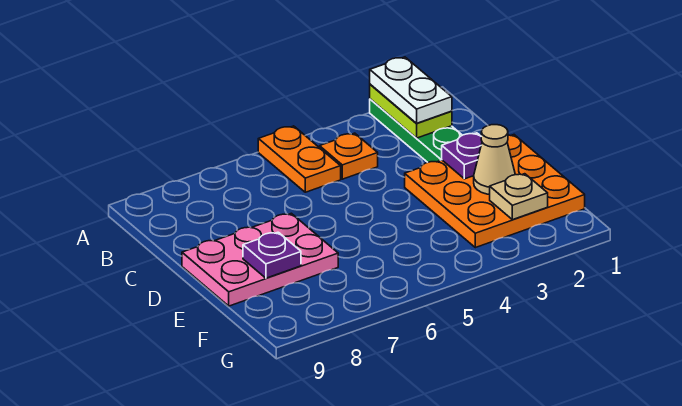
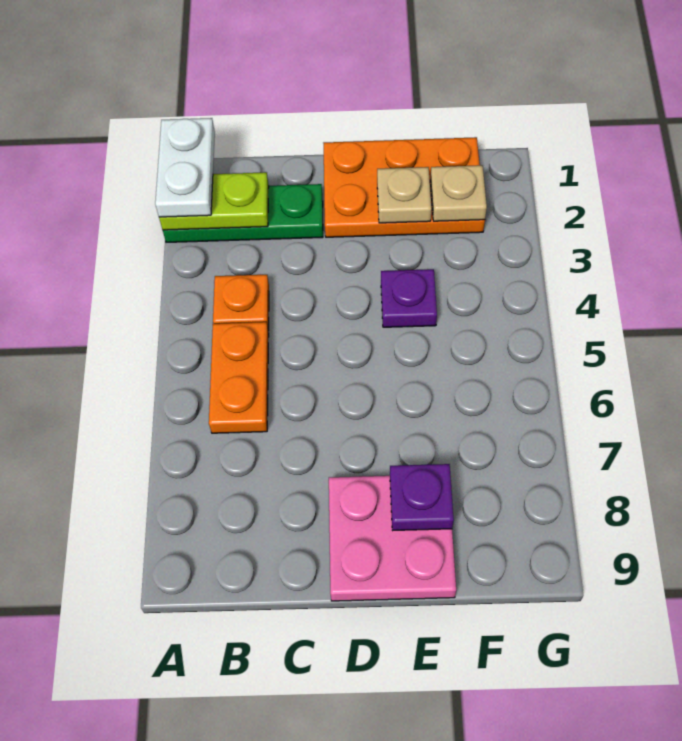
white plate A2:B2 level 3 -> white plate A1:A2 level 3
orange plate A5:B5 level 1 -> orange plate B5:B6 level 1
orange plate D1:F3 level 1 -> orange plate D1:F2 level 1
purple plate D2 level 2 -> purple plate E4 level 1
pink plate D7:E9 level 1 -> pink plate D8:E9 level 1
tan cone E2 level 2 -> tan plate E2 level 2

